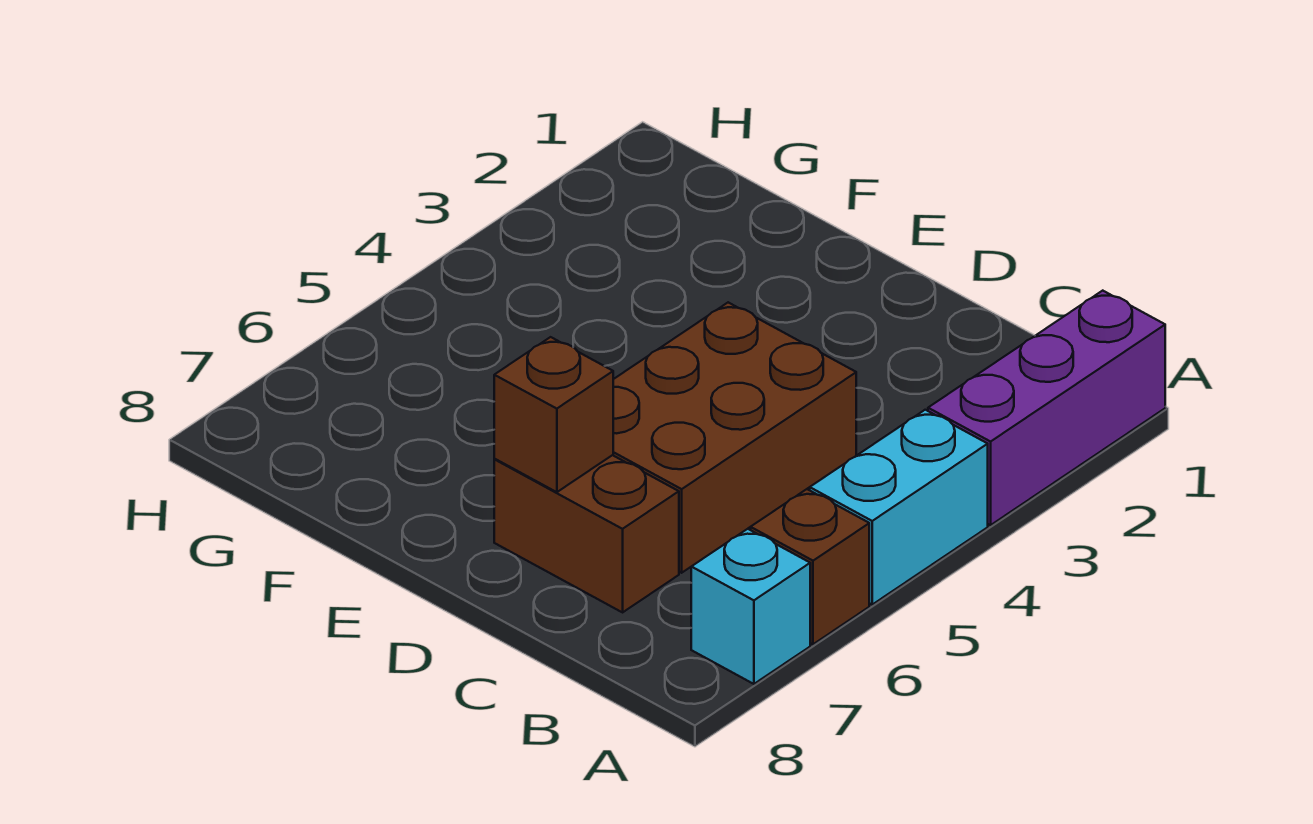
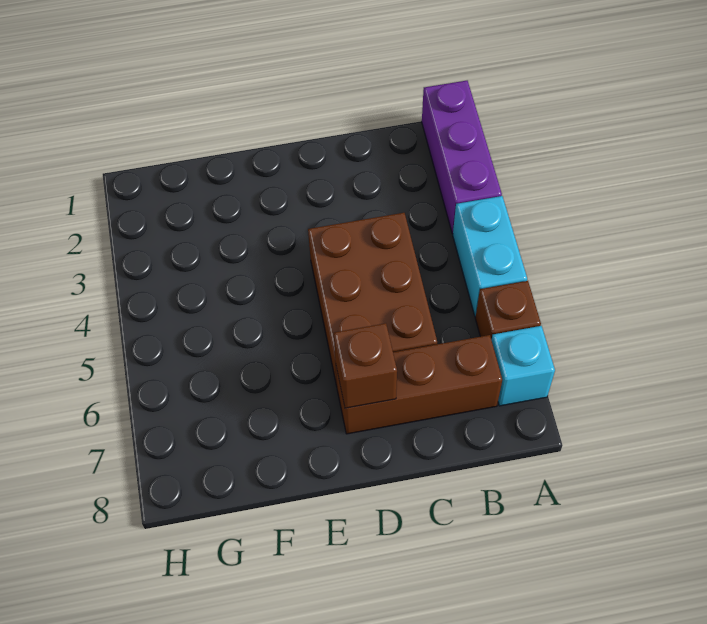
brown brick C7:D7 level 1 -> brown brick B7:D7 level 1

